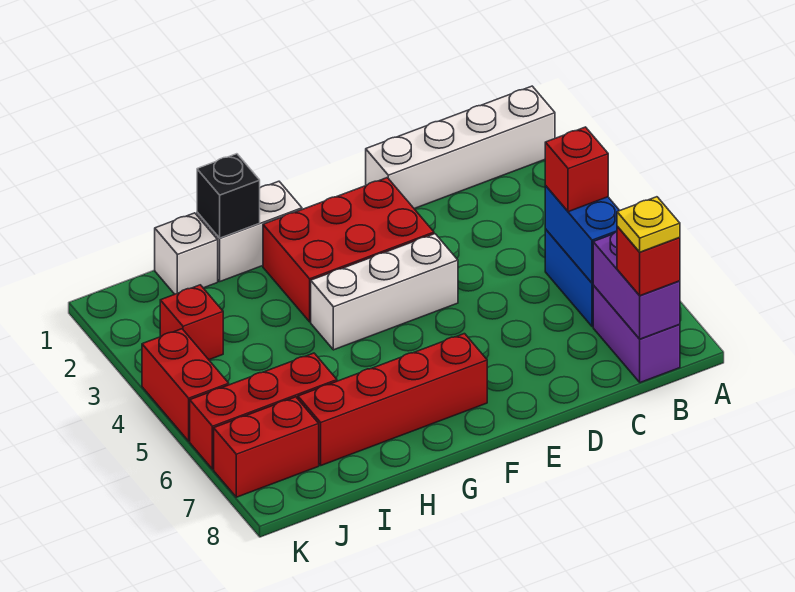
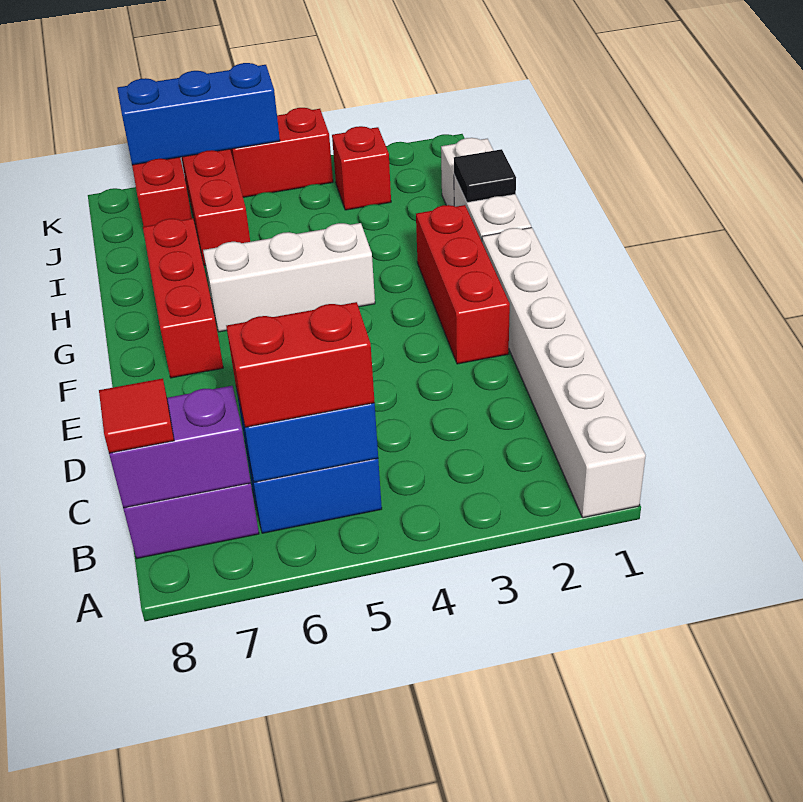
white brick A1:D1 level 1 -> white brick A1:F1 level 1
red brick B5 level 3 -> red brick B5:B6 level 3
red brick B8 level 3 -> red tile B8 level 3
yellow plate B8 level 4 -> none
red brick E2:G3 level 1 -> red brick E2:G2 level 1
white brick E4:G4 level 1 -> white brick G4:G6 level 1
red brick F7:I7 level 1 -> red brick F7:H7 level 1
black brick H1 level 2 -> black tile H1 level 2
none -> blue brick K5:K7 level 2

